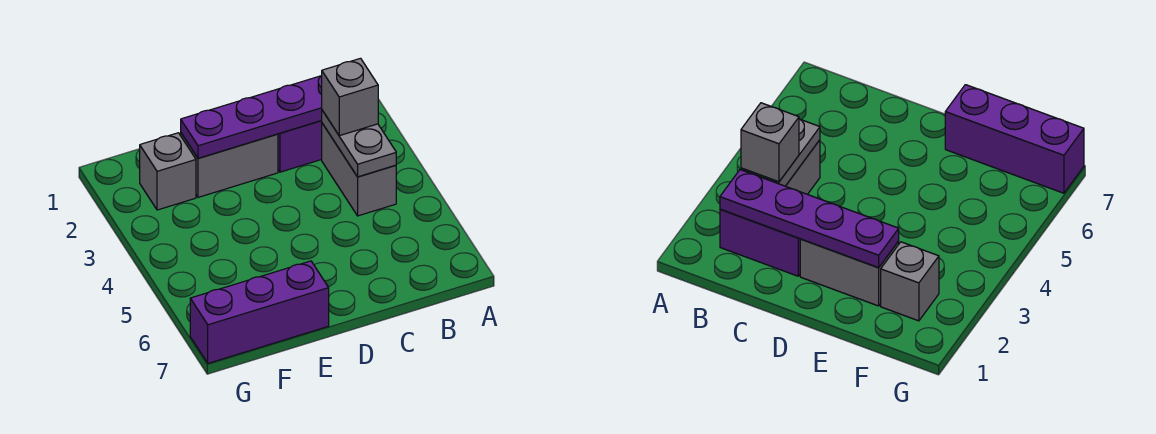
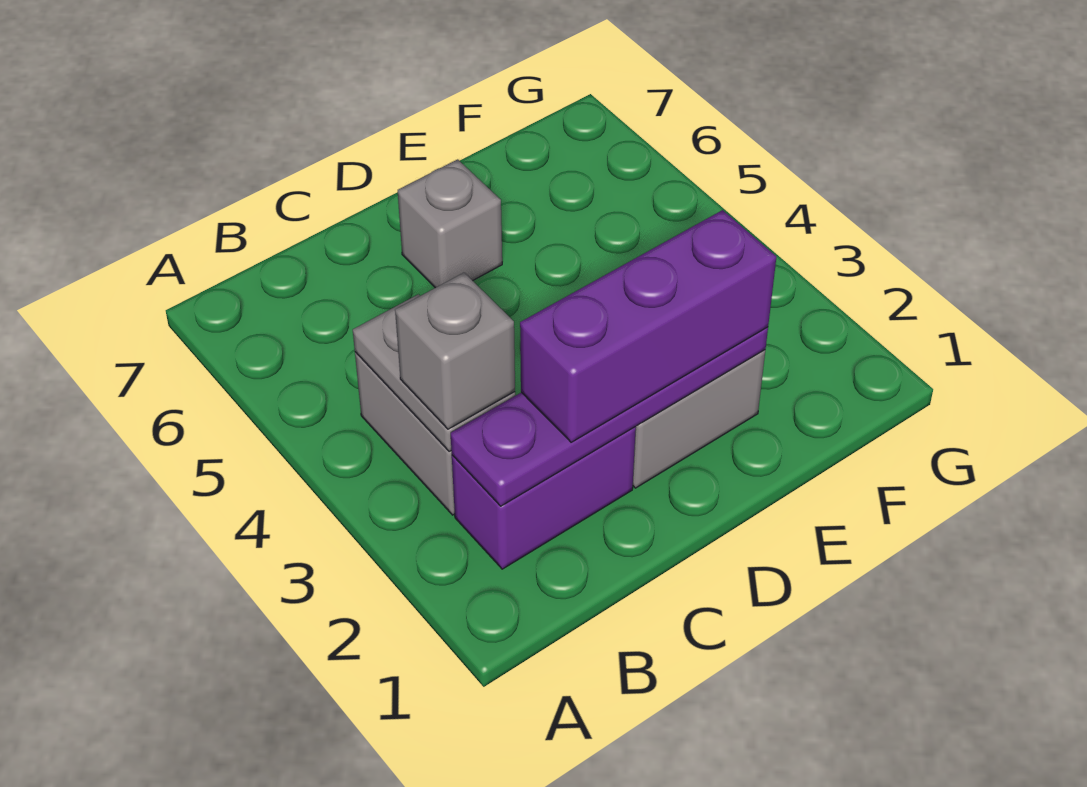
purple brick E7:G7 level 1 -> purple brick C2:E2 level 3
grey brick F2 level 1 -> grey brick D6 level 1

